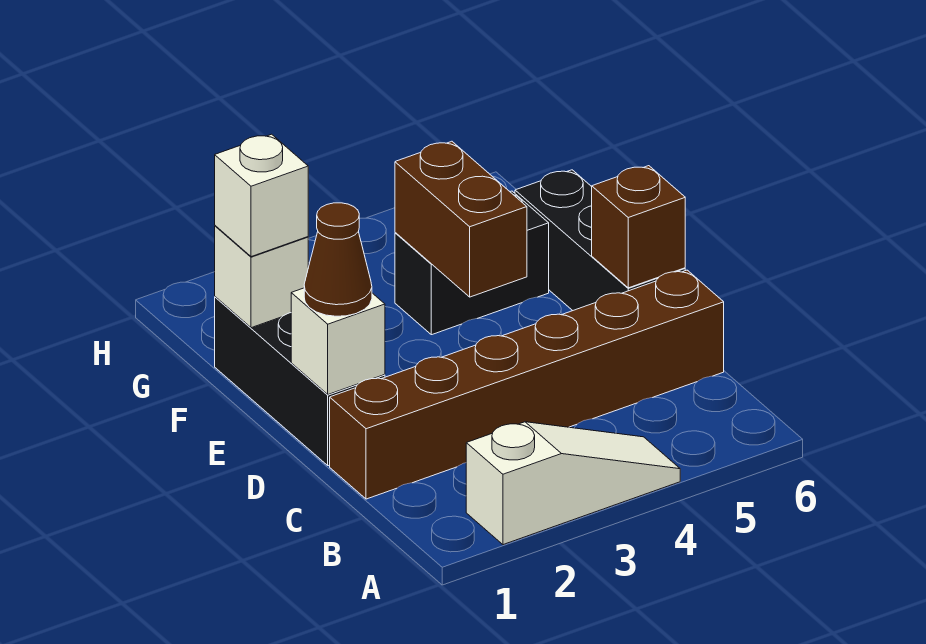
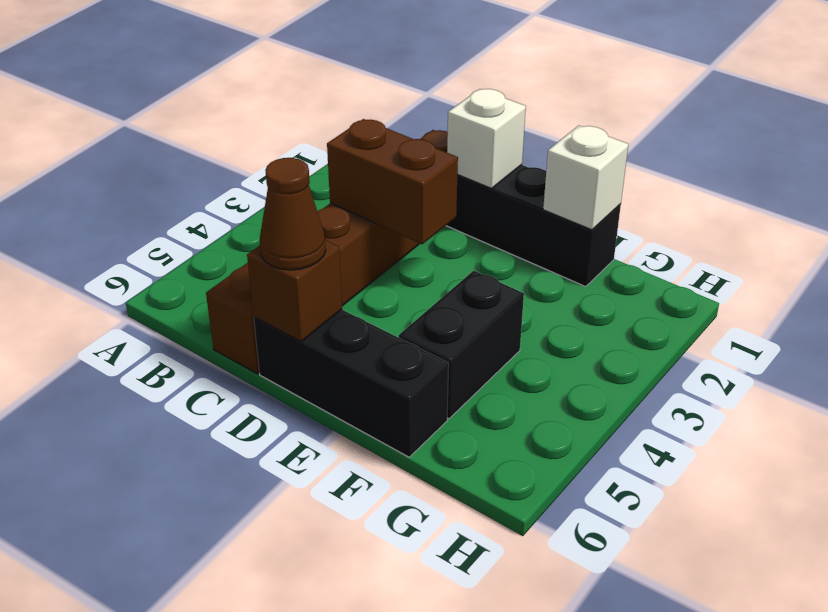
white slope A2:A4 level 1 top 2 -> none
brown cone D1 level 3 -> brown cone D6 level 3
brown brick E4:F4 level 2 -> brown brick C3:D3 level 2
white brick F1 level 3 -> none

